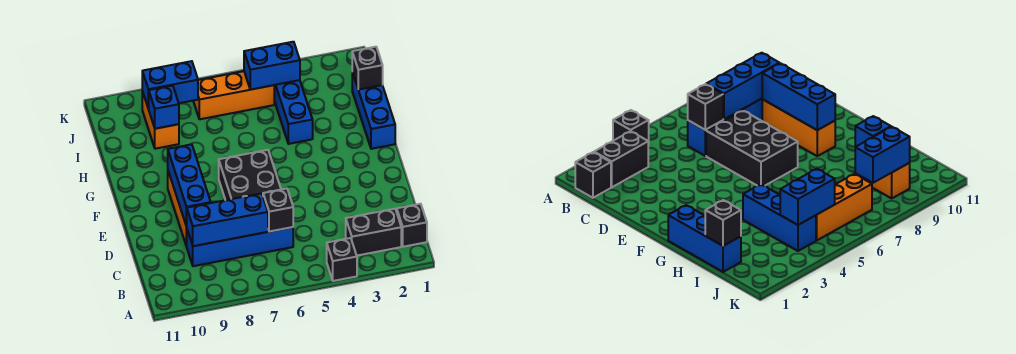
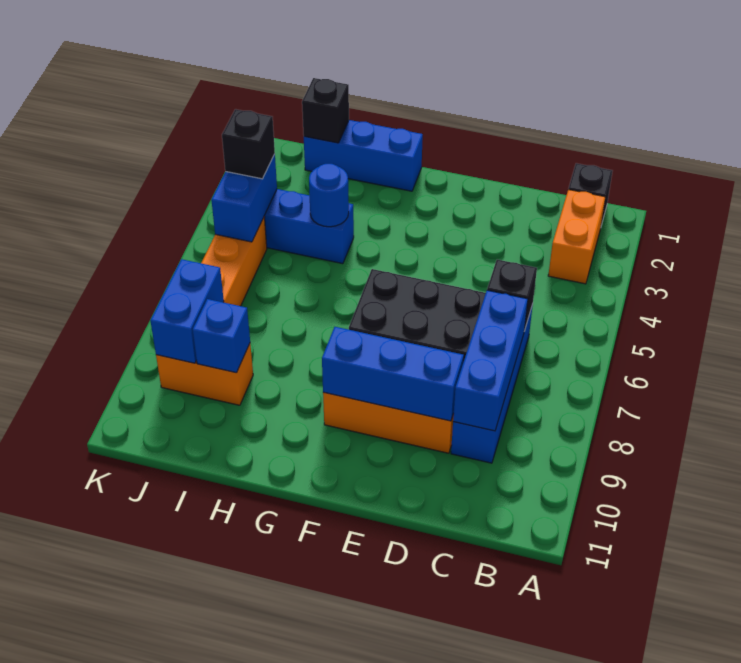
black brick A4 level 1 -> black brick J4 level 3
black brick B2:B3 level 1 -> orange brick B2:B3 level 1
none -> blue round brick H4 level 2

